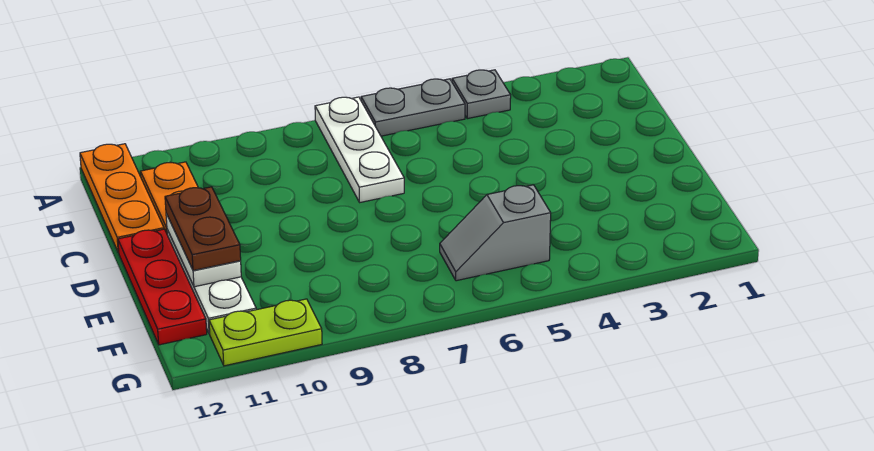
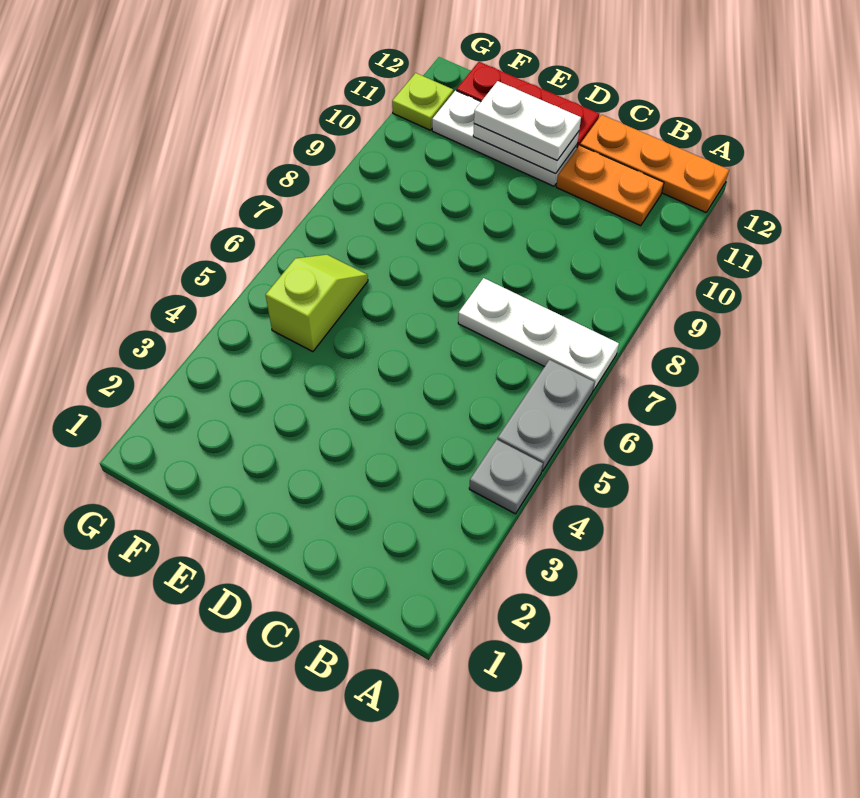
brown plate D11:E11 level 3 -> white plate D11:E11 level 3
grey slope F5:F6 level 1 top 5 -> lime slope F5:F6 level 1 top 5
lime plate G10:G11 level 1 -> lime plate G11 level 1

